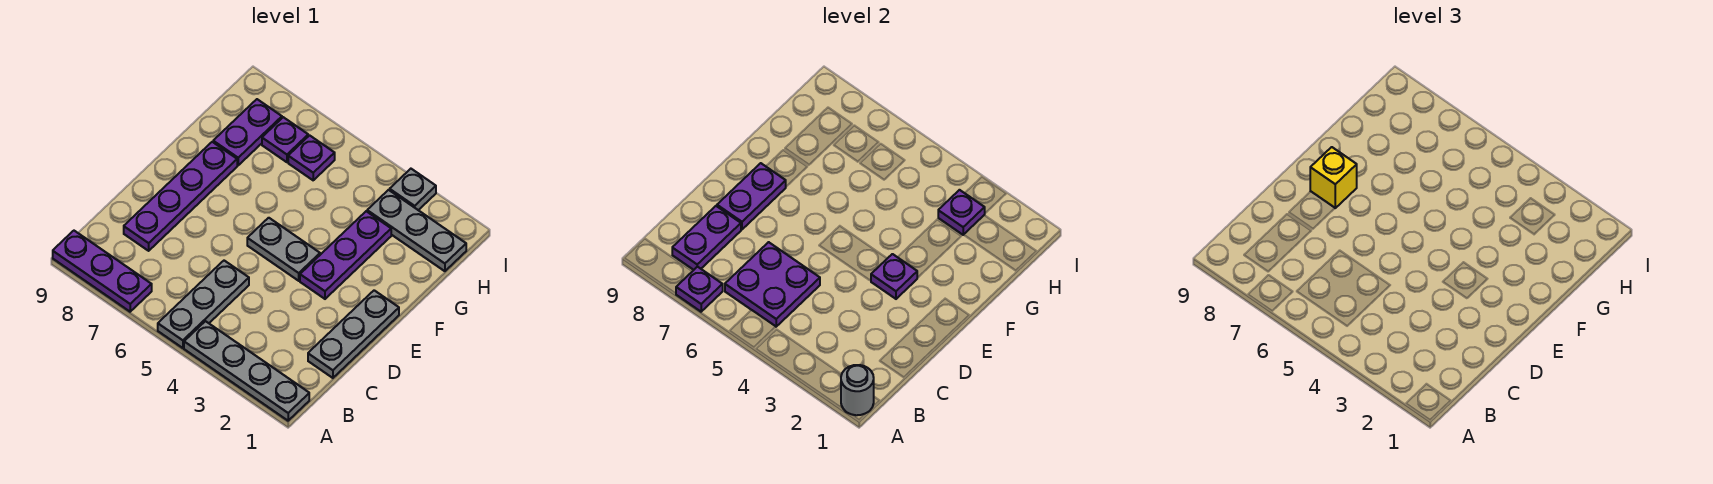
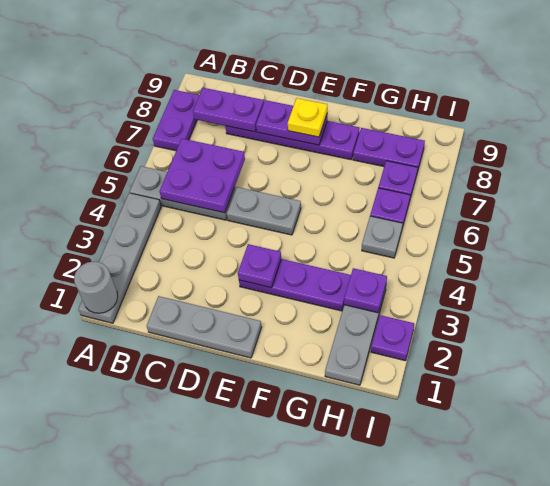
purple plate A7:A9 level 1 -> purple plate A7:A8 level 1
purple plate A7 level 2 -> purple plate I2 level 1
grey plate E4:E5 level 1 -> grey plate D5:E5 level 1
yellow brick E8 level 3 -> yellow plate E8 level 3
grey plate I3 level 1 -> grey plate H5 level 1

